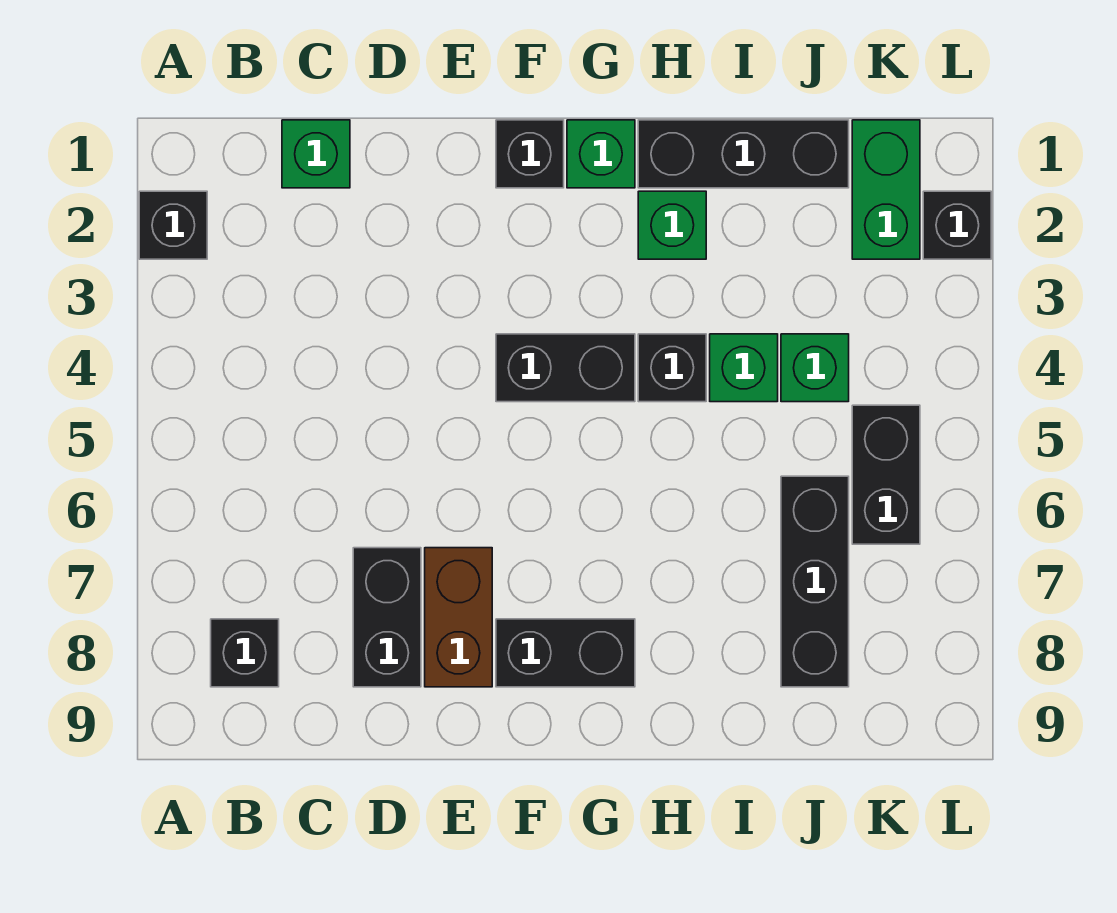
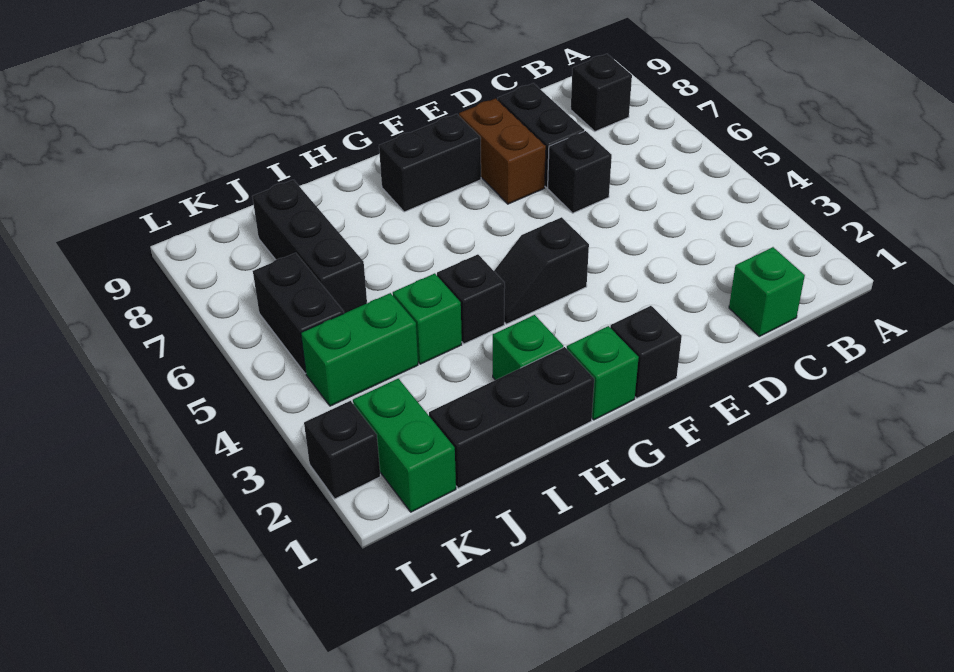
black brick A2 level 1 -> black brick D6 level 1
black brick F4:G4 level 1 -> black slope F4:G4 level 1 top F
green brick J4 level 1 -> green brick J4:K4 level 1

